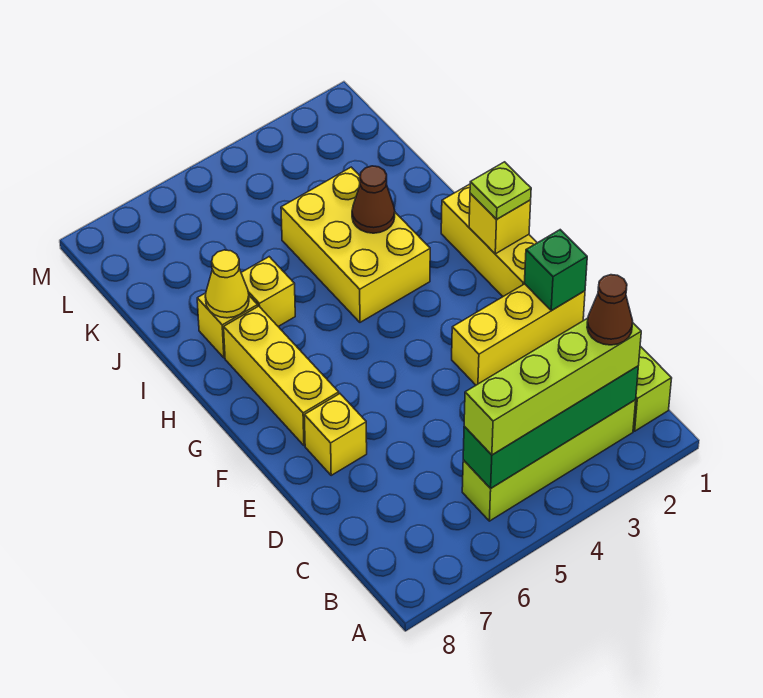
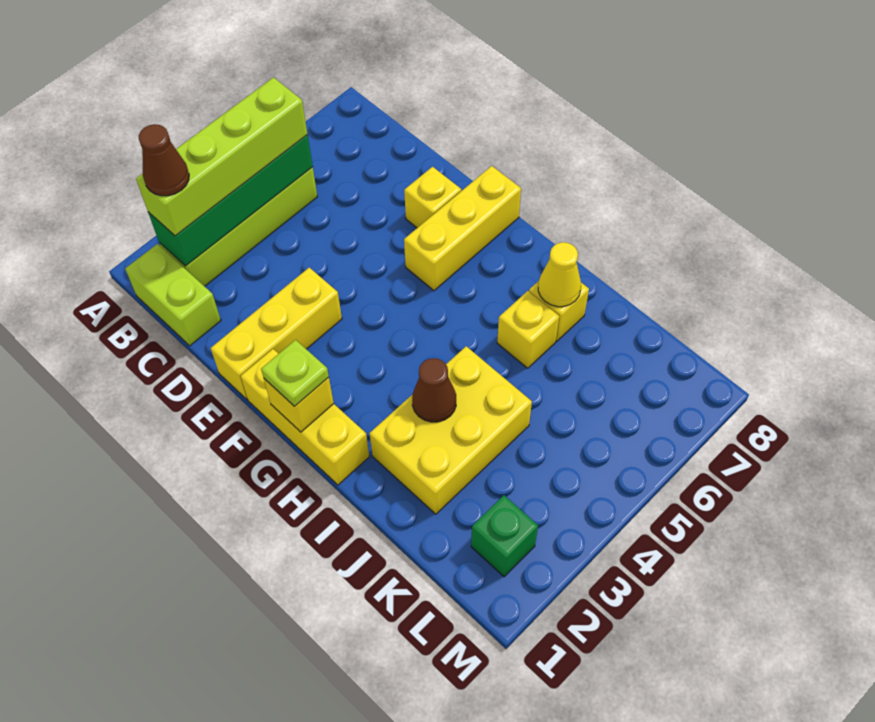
green brick E1 level 2 -> green brick L2 level 1
yellow brick F7:H7 level 1 -> yellow brick F6:F8 level 1
yellow brick H3:J4 level 1 -> yellow brick I2:J4 level 1

